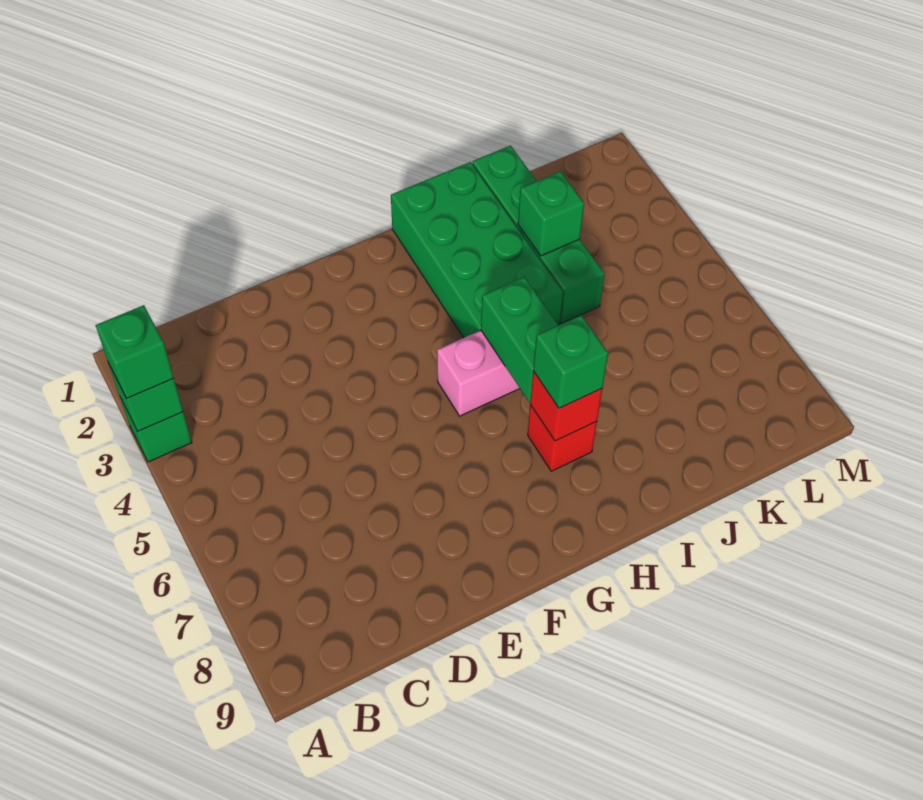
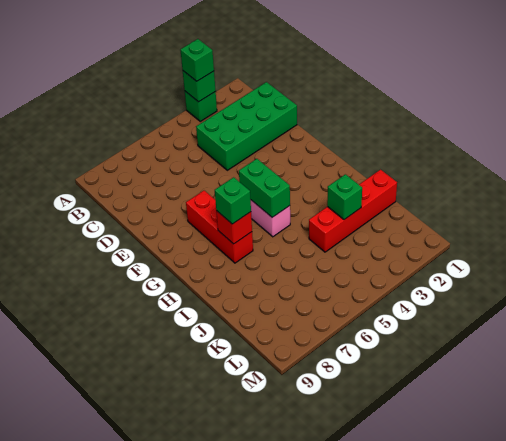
green brick H1:I4 level 1 -> green brick C1:D4 level 1
green brick H5:H6 level 2 -> green brick G5:H5 level 2
red brick H7 level 1 -> red brick F7:H7 level 1
green brick J1:J4 level 1 -> red brick J1:J4 level 1

